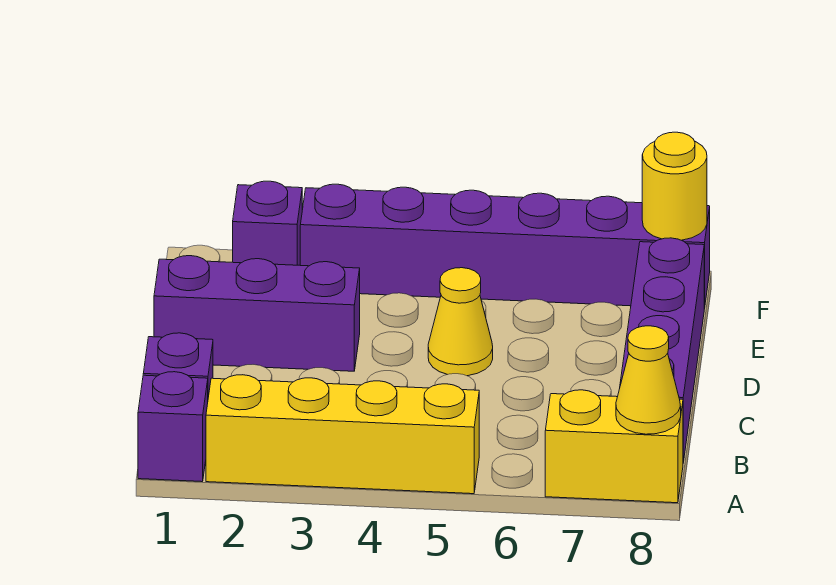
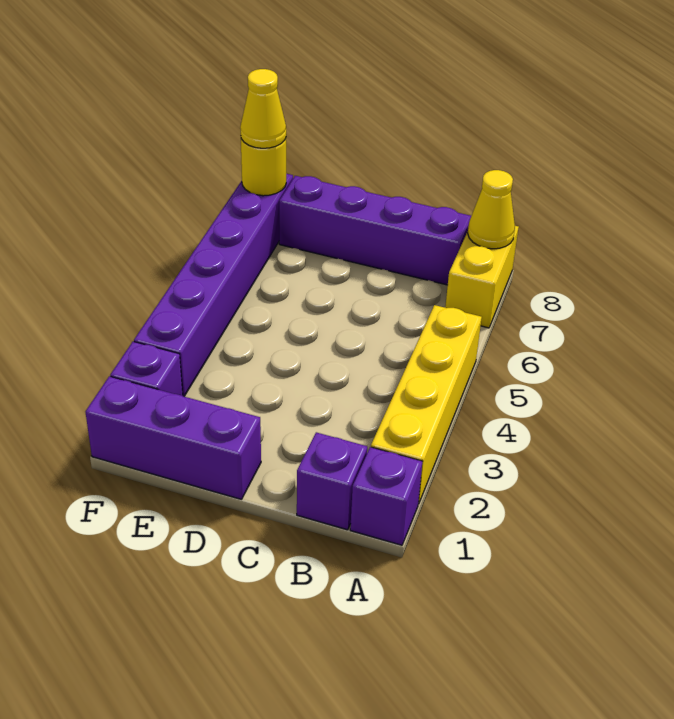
purple brick D1:D3 level 1 -> purple brick D1:F1 level 1
yellow cone D5 level 1 -> yellow cone F8 level 3

